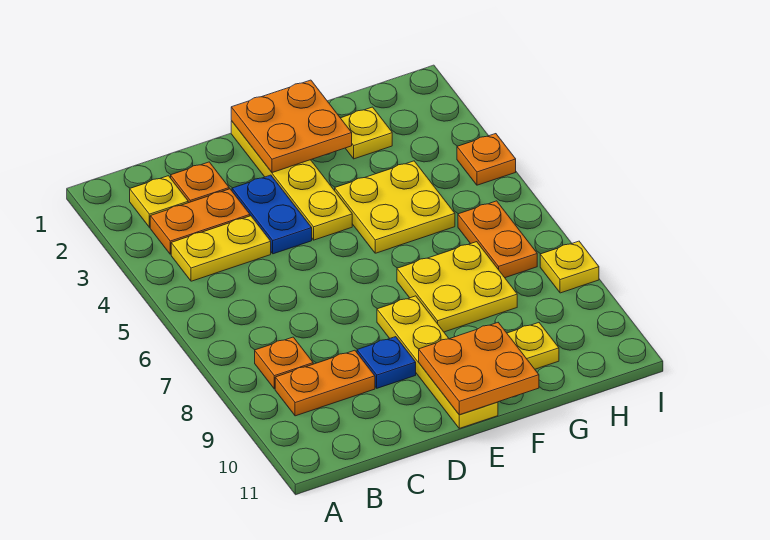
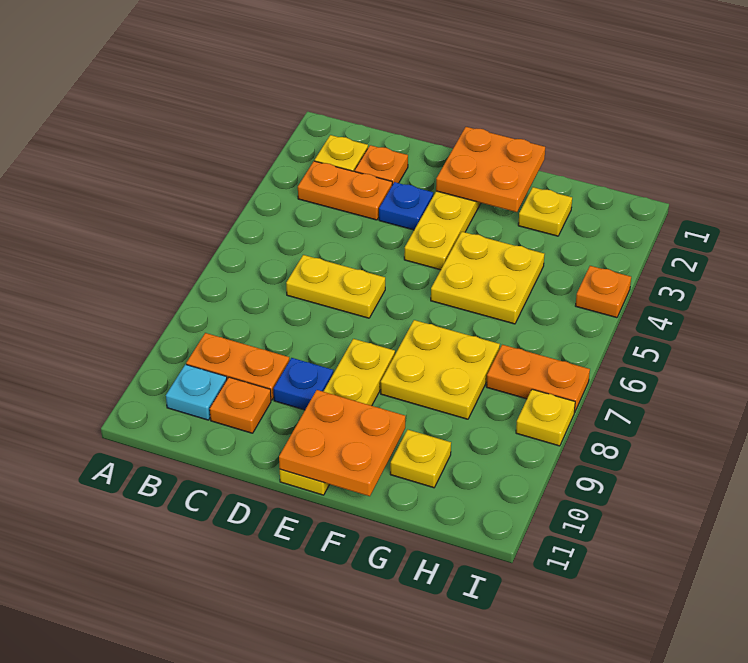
yellow plate B4:C4 level 1 -> yellow plate C6:D6 level 1
orange plate B8 level 1 -> orange plate C10 level 1
none -> cyan plate B10 level 1
blue plate D3:D4 level 1 -> blue plate D3 level 1
orange plate H6:H7 level 1 -> orange plate H7:I7 level 1

